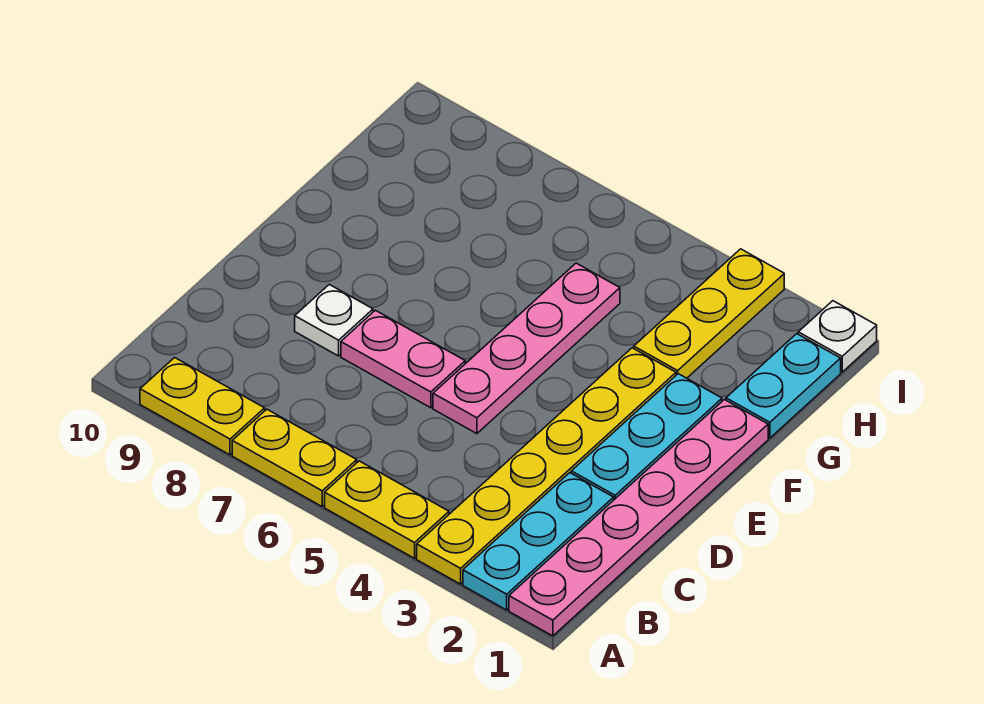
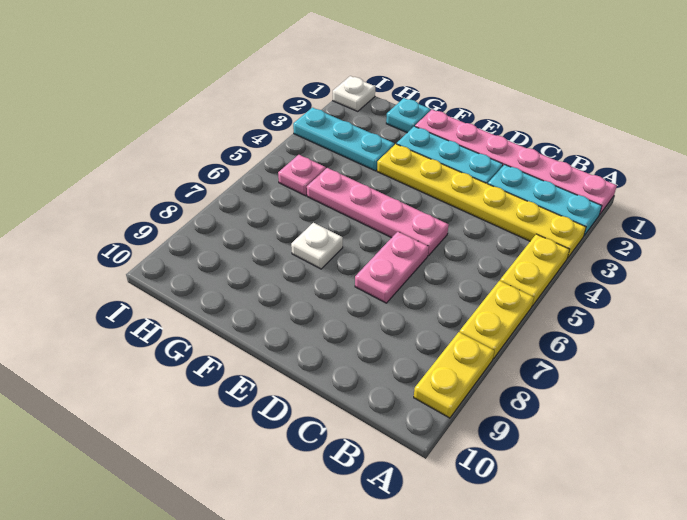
white plate D8 level 1 -> white plate F7 level 1
cyan plate G1:H1 level 1 -> cyan plate G1 level 1
yellow plate G3:I3 level 1 -> cyan plate G3:I3 level 1
none -> pink plate H5 level 1

